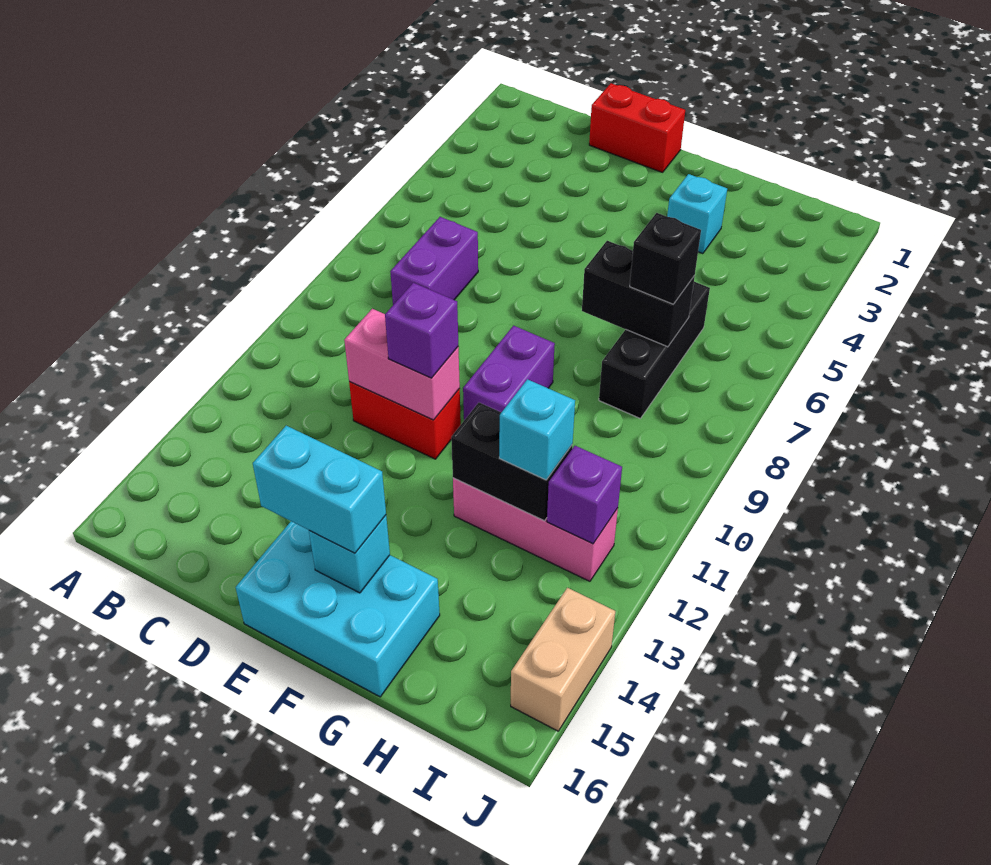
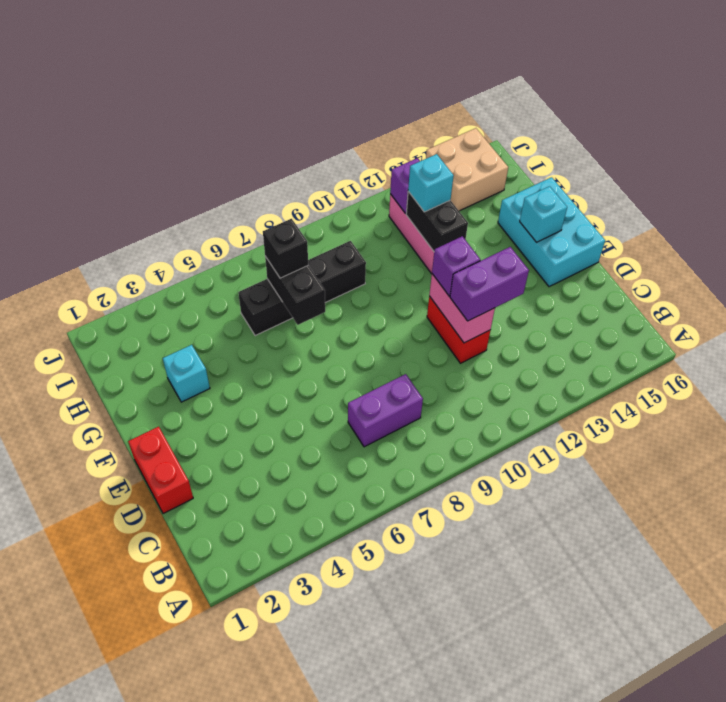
cyan brick E15:F15 level 3 -> none
purple brick F9:F10 level 1 -> purple brick D11:D12 level 3
black brick H6:H8 level 1 -> black brick H6:H9 level 1
tan brick J14:J15 level 1 -> tan brick I14:J15 level 1

